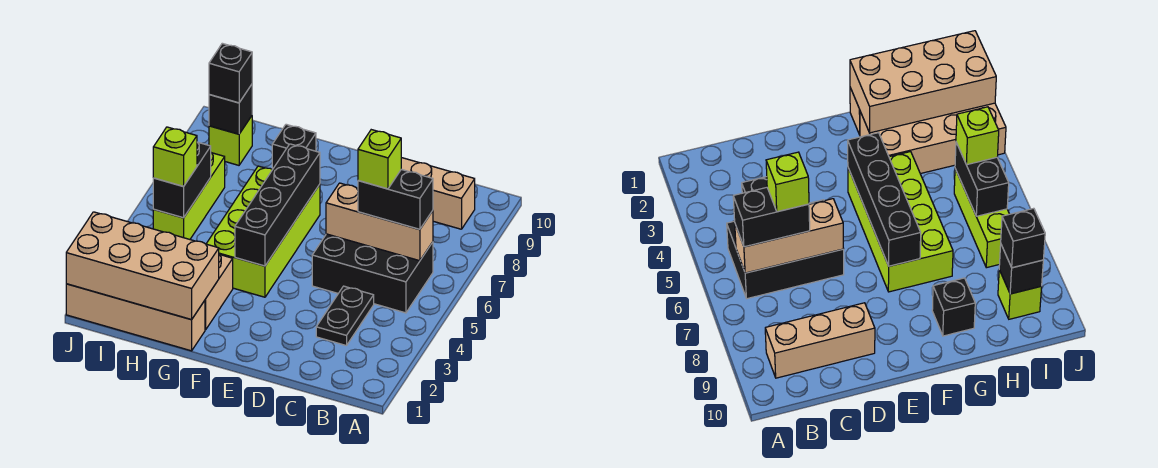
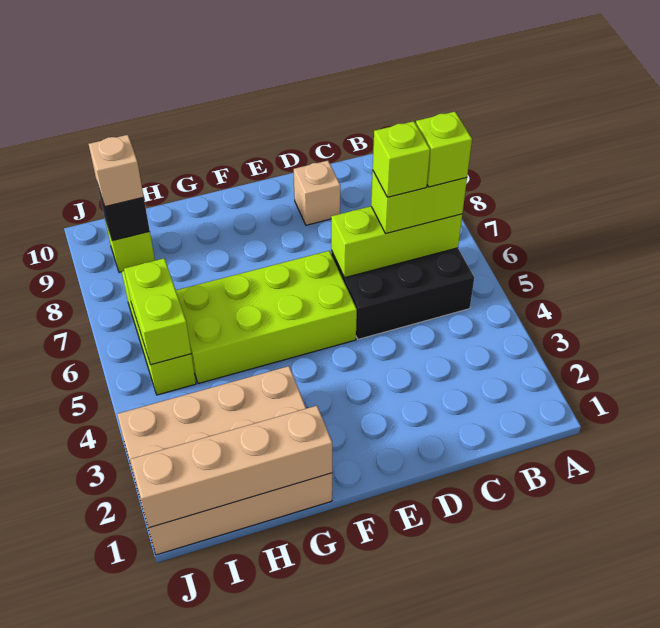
tan brick B6:D6 level 2 -> lime brick B6:D6 level 2
black brick B6:C6 level 3 -> lime brick B6:C6 level 3
tan brick B9:D9 level 1 -> tan brick D9 level 1
black plate C3:C4 level 1 -> none
lime brick F4:G7 level 1 -> lime brick E5:H6 level 1
black brick F4:F7 level 2 -> none
tan brick G1:J2 level 2 -> tan brick G1:J1 level 2
black brick G9 level 1 -> none
black brick I5:I6 level 2 -> lime brick I5:I6 level 2
lime brick I5 level 3 -> lime brick B6 level 4
black brick I9 level 3 -> tan brick I9 level 3

